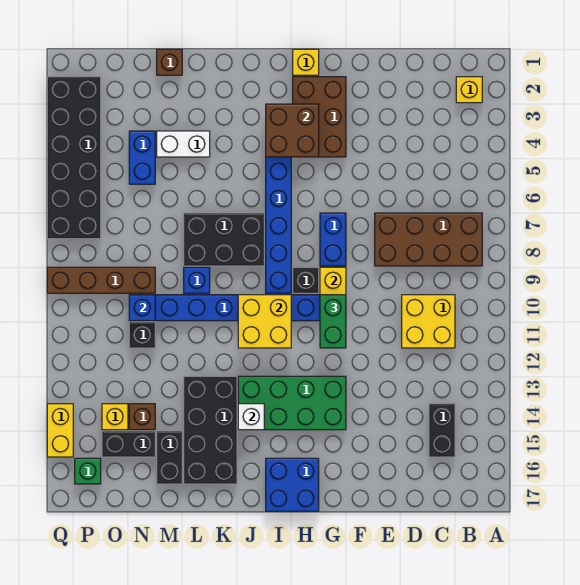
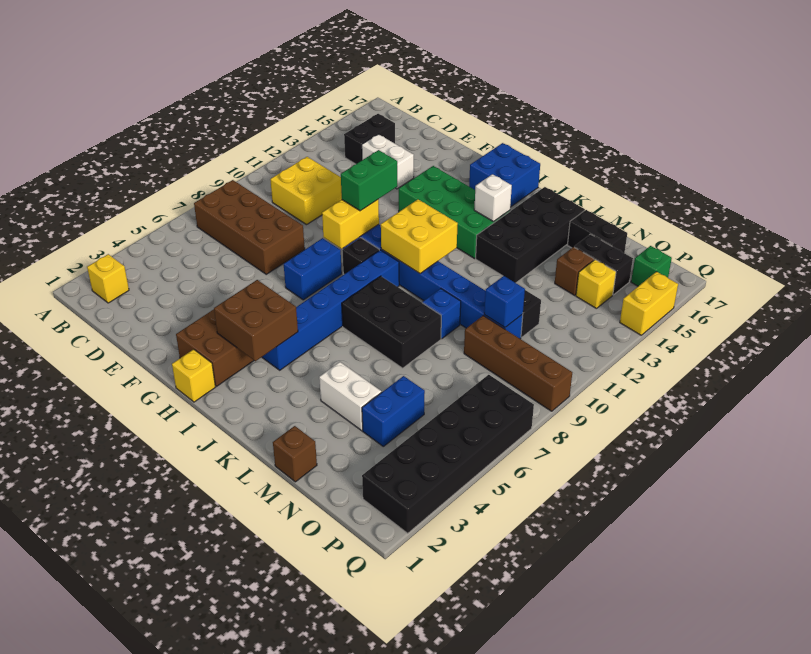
none -> white brick D14:E14 level 1
black brick M15:M16 level 1 -> black brick M16:N16 level 1

